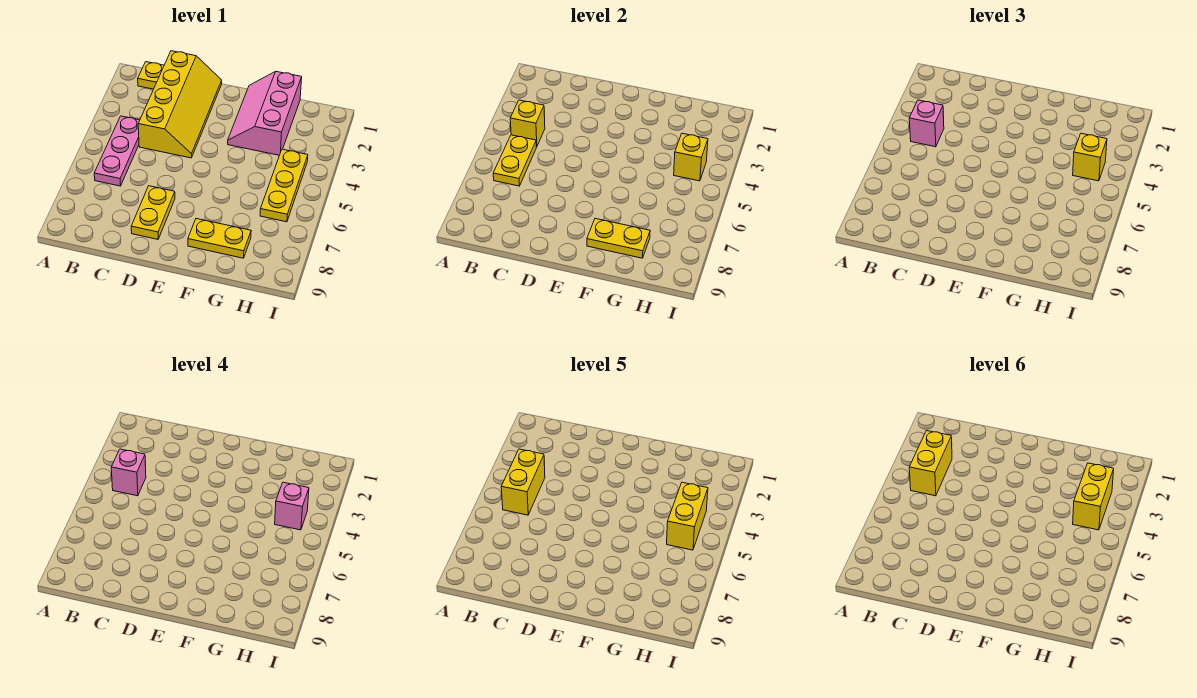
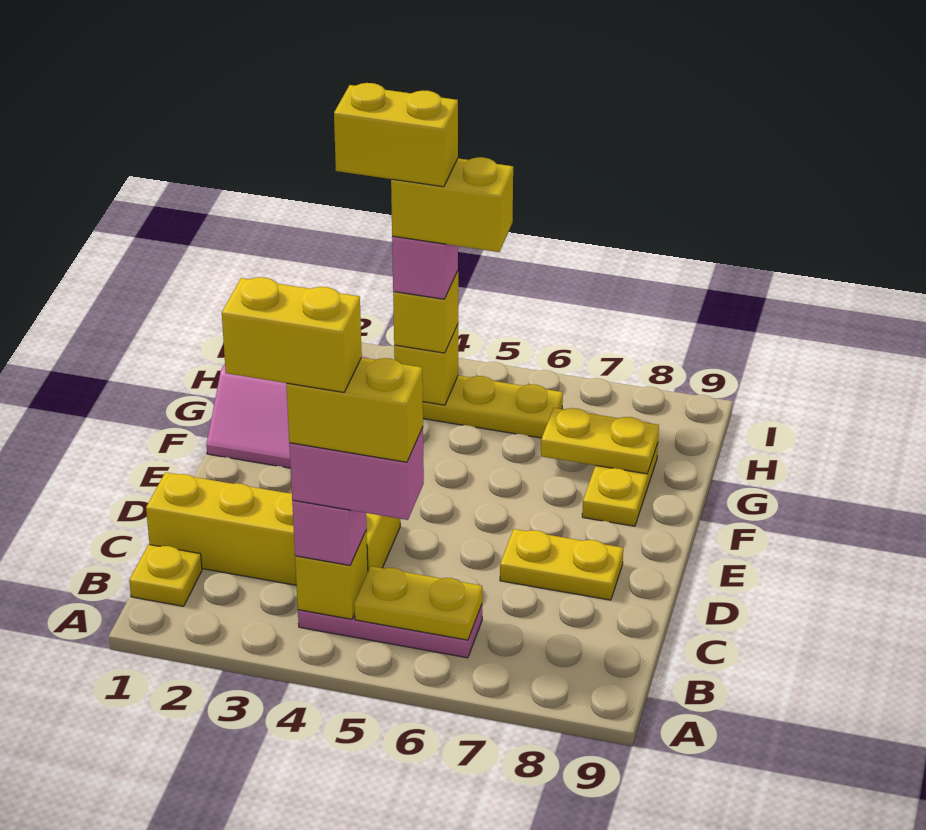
pink brick B4 level 4 -> pink brick B4:B5 level 4
yellow plate F8:G8 level 2 -> yellow plate G7:G8 level 2

